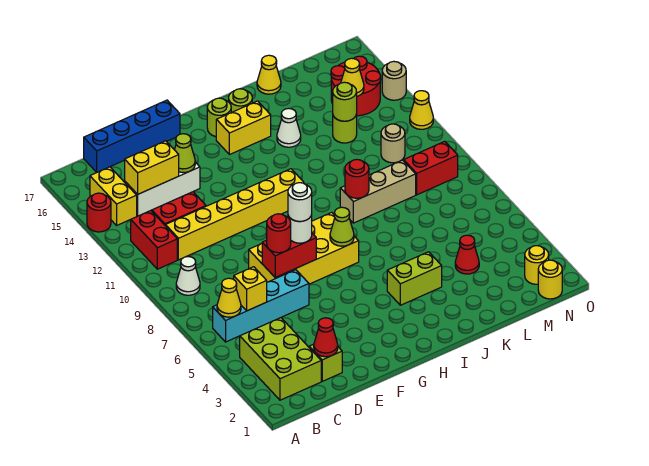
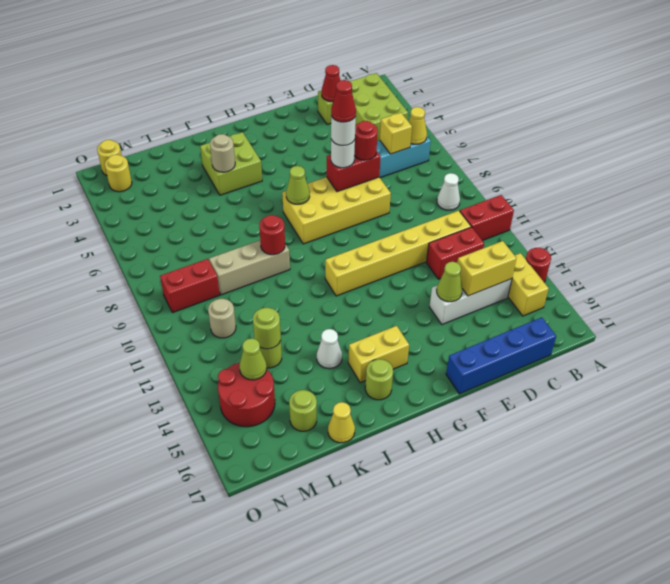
red brick B11:B12 level 1 -> red brick A11:B11 level 1
lime round brick H16 level 1 -> lime round brick L16 level 1
lime brick I4:J4 level 1 -> lime brick I3:J4 level 1
red cone L4 level 1 -> red cone F7 level 5
yellow cone M14 level 2 -> lime cone M14 level 2
yellow cone O12 level 1 -> none
tan round brick O14 level 1 -> tan round brick J4 level 2

